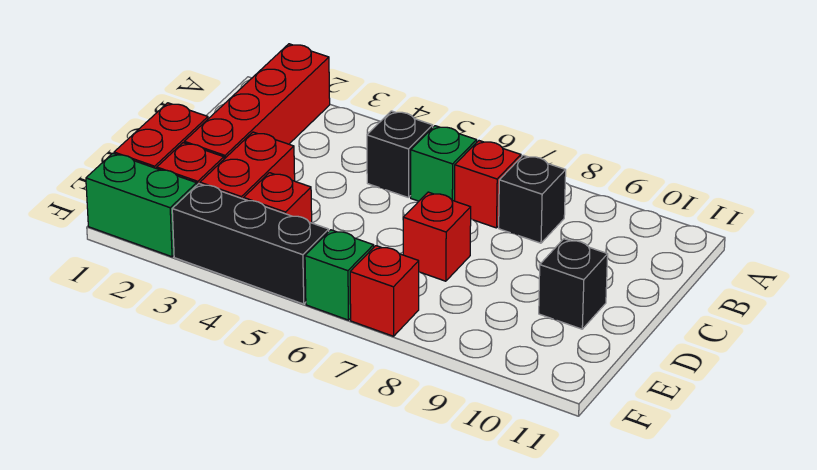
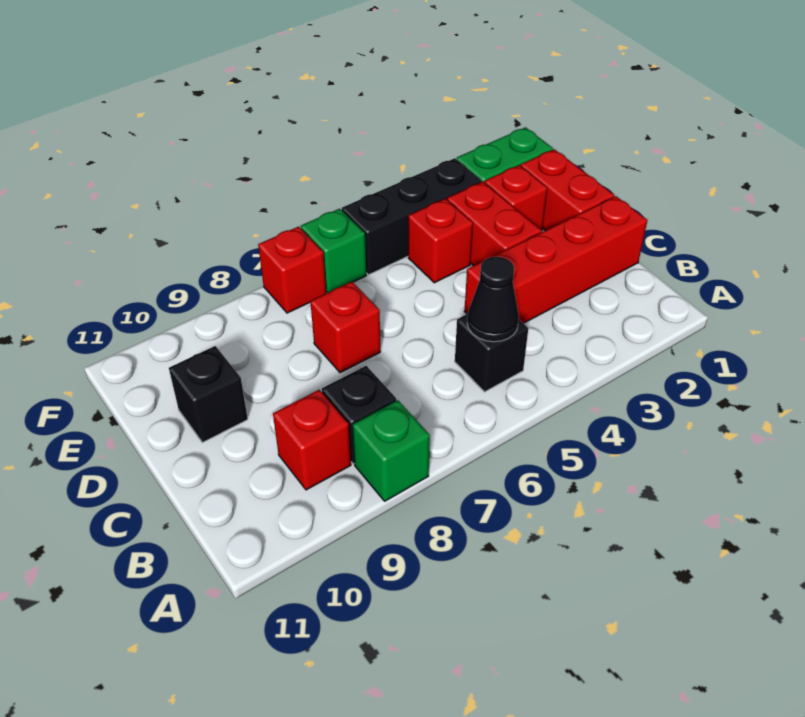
red brick A2:D2 level 1 -> red brick C1:C4 level 1
none -> black cone B5 level 2
green brick B6 level 1 -> green brick A8 level 1
red brick B7 level 1 -> red brick B9 level 1

